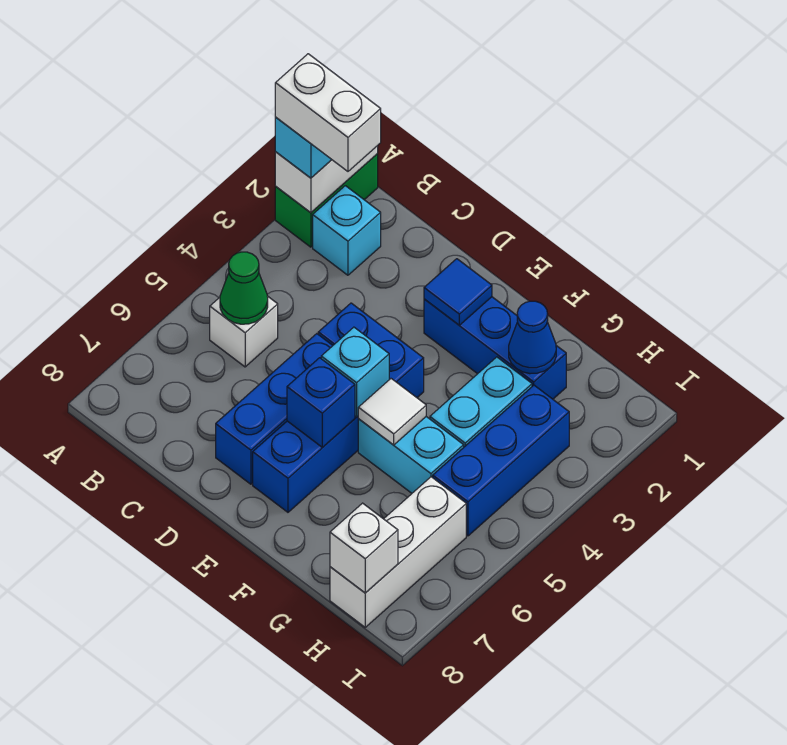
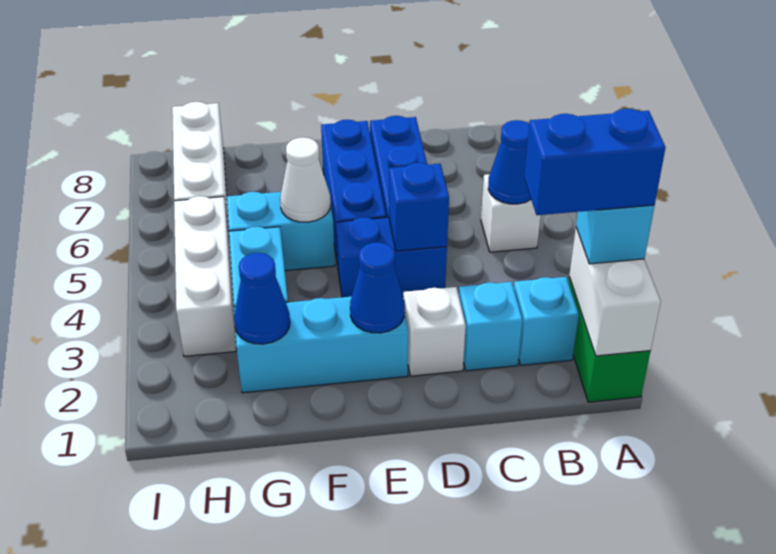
white brick A2:B2 level 4 -> blue brick A2:B2 level 4
green cone B5 level 2 -> blue cone B5 level 2
blue brick E2:G2 level 1 -> cyan brick E2:G2 level 1
blue tile E2 level 2 -> blue cone E2 level 2
cyan brick E5 level 2 -> cyan brick C2 level 1
blue brick E6 level 2 -> blue brick D4 level 2
white tile F5 level 2 -> white cone F5 level 2
blue brick H3:H5 level 1 -> white brick H3:H5 level 1
white brick H8 level 2 -> white brick D2 level 1

